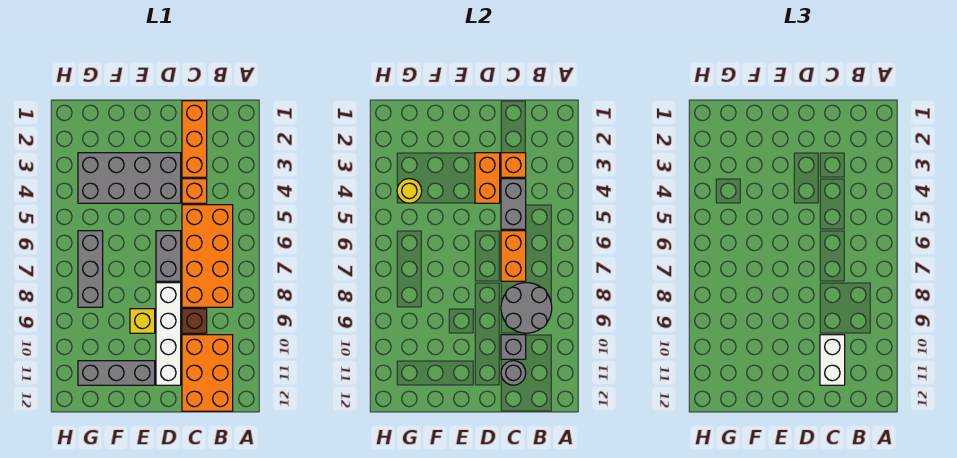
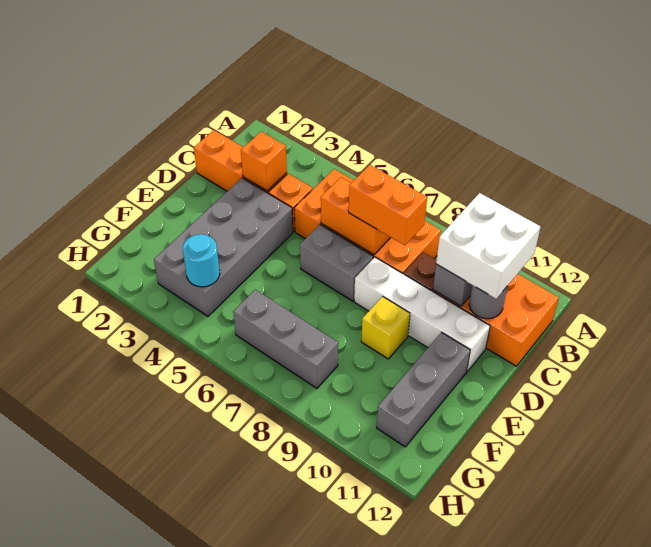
grey round brick B8:C9 level 2 -> none
grey brick C4:C5 level 2 -> none
white brick C10:C11 level 3 -> white brick B10:C11 level 3
orange brick D3:D4 level 2 -> orange brick C7:C8 level 3
yellow round brick G4 level 2 -> cyan round brick G4 level 2

